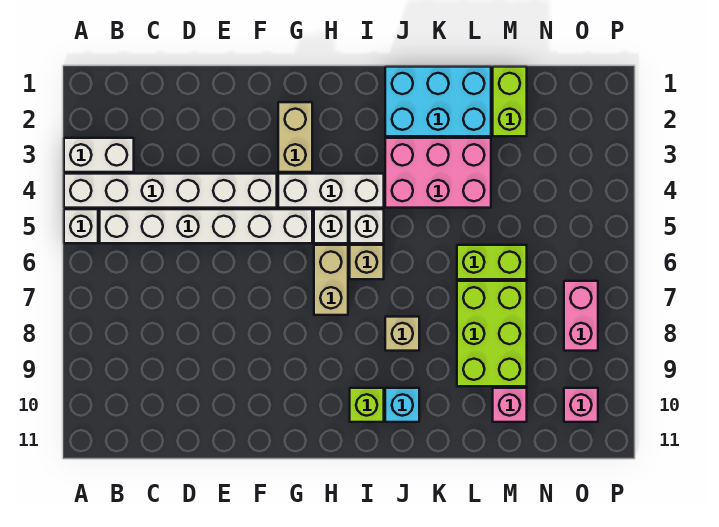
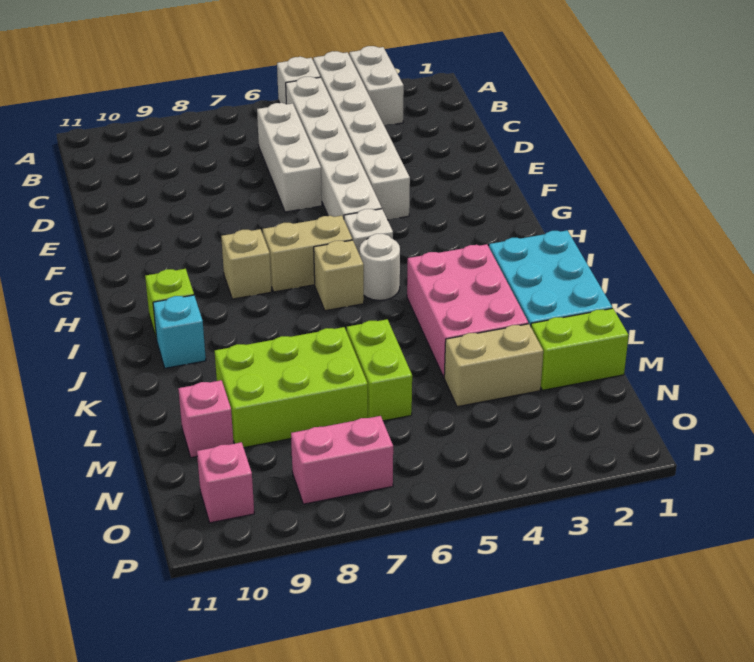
tan brick G2:G3 level 1 -> tan brick M3:M4 level 1
white brick G4:I4 level 1 -> white brick C6:E6 level 1
white brick I5 level 1 -> white round brick I5 level 1
tan brick J8 level 1 -> tan brick H8 level 1

